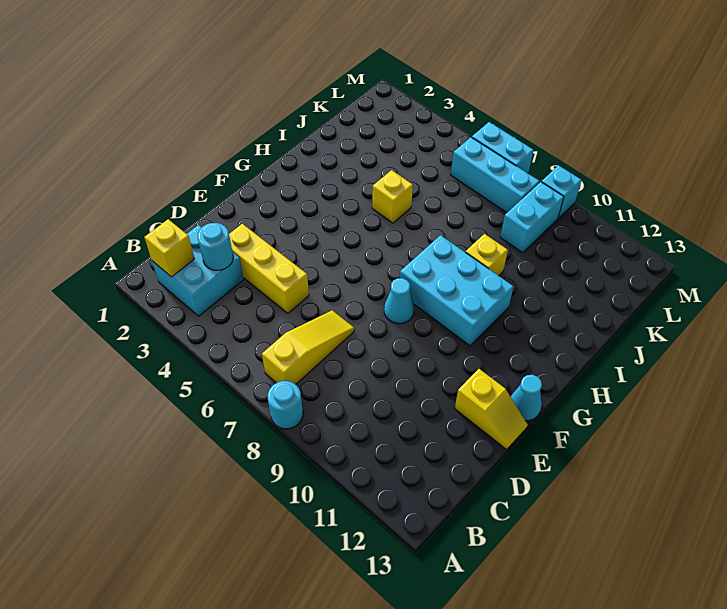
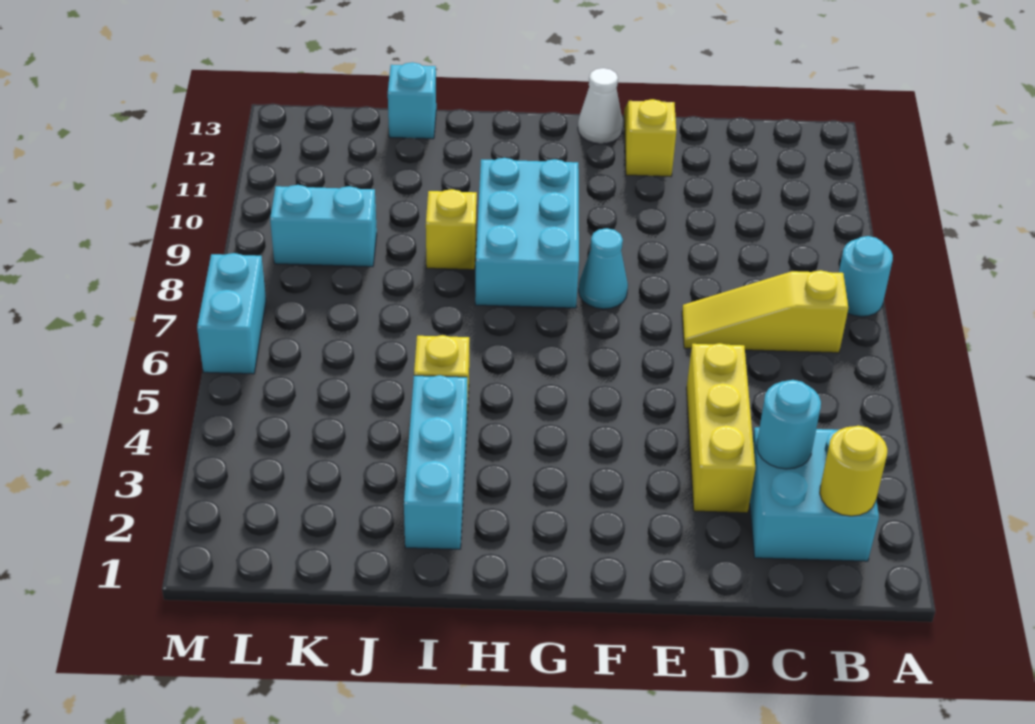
yellow brick B2 level 2 -> yellow round brick B2 level 2
cyan cone F13 level 1 -> white cone F13 level 1
cyan brick L6:L8 level 1 -> cyan brick I2:I4 level 1
cyan brick M9 level 1 -> cyan brick J13 level 1

